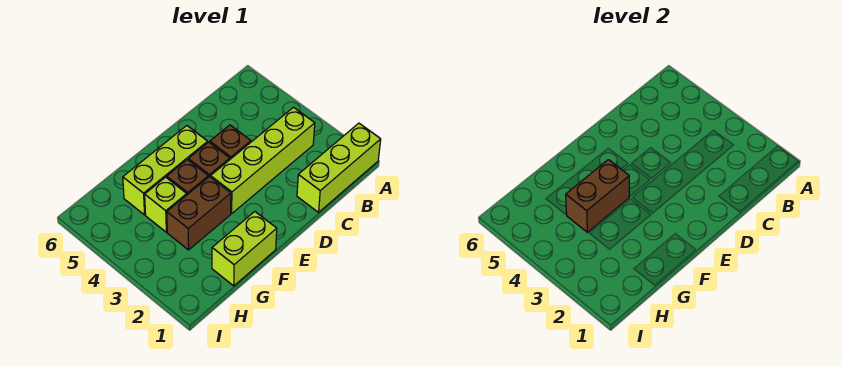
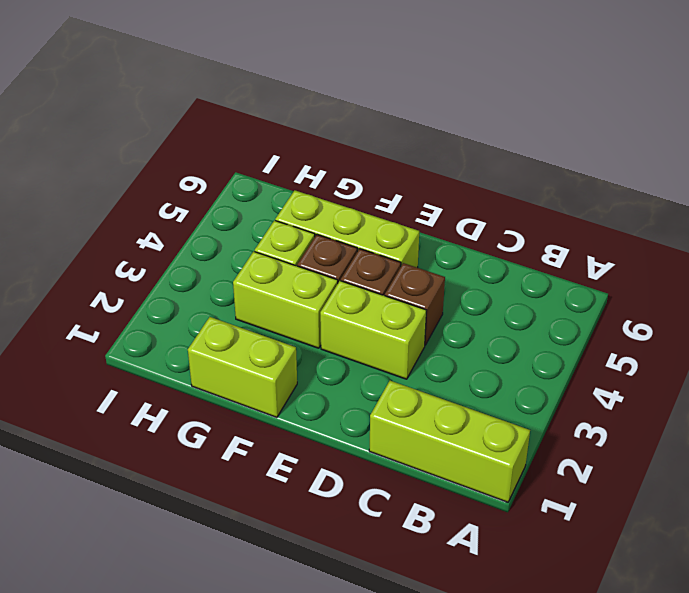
lime brick B3:E3 level 1 -> lime brick D3:E3 level 1
brown brick F3:G3 level 1 -> lime brick F3:G3 level 1
brown brick F4:G4 level 2 -> none

